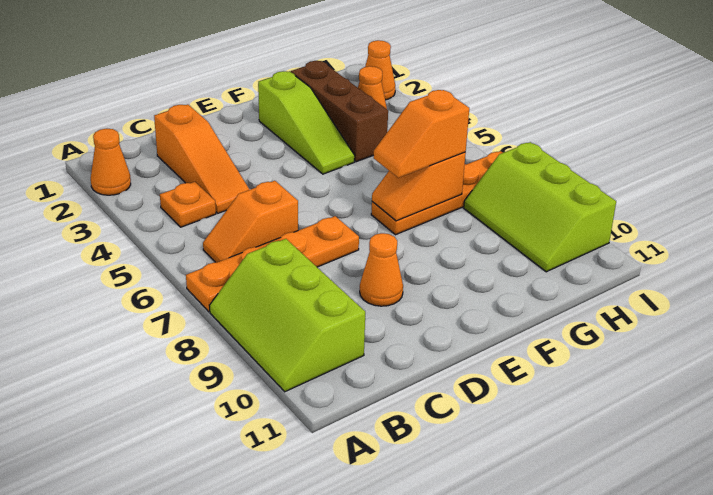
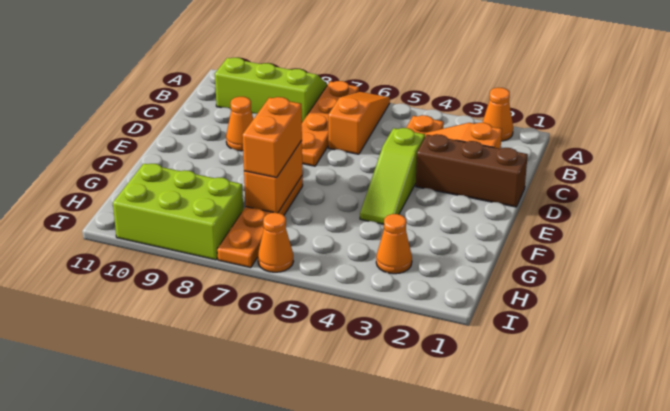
orange slope B6:C6 level 1 top C -> orange slope A6:C6 level 1 top C
lime slope F2:F4 level 1 top 2 -> lime slope D4:F4 level 1 top D
orange slope F7:G7 level 2 top G -> orange brick F7:G7 level 2
orange slope F7:G7 level 3 top G -> orange brick F7:G7 level 3
brown brick G2:G4 level 1 -> brown brick D1:D3 level 1
lime slope H8:I10 level 1 top I -> lime brick H8:I10 level 1
orange cone I2 level 1 -> orange cone I6 level 1

